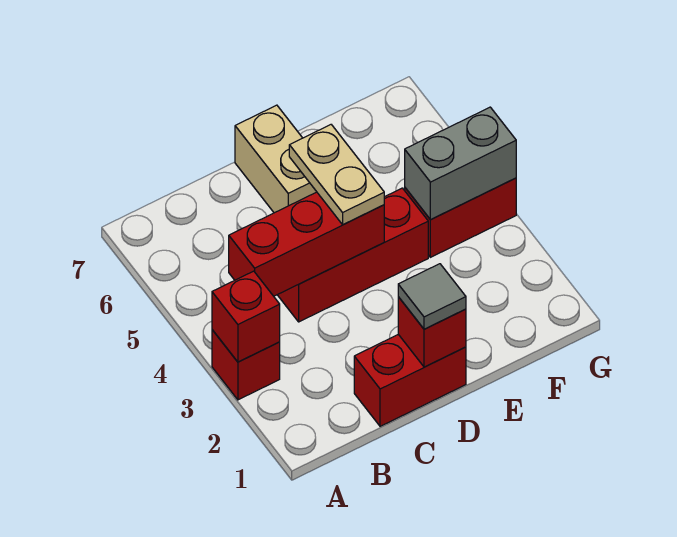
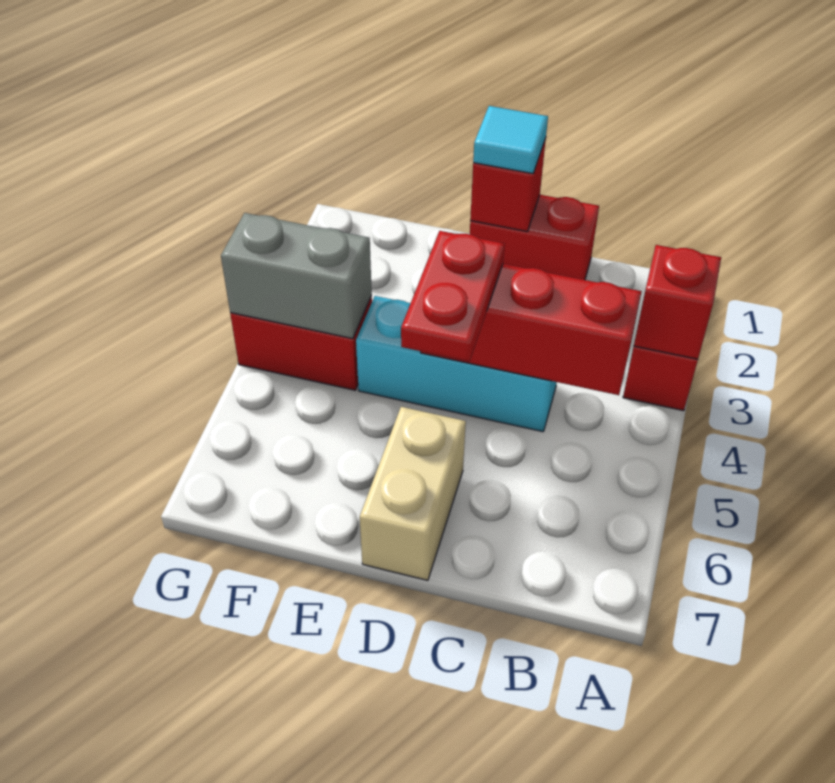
red brick C4:E4 level 1 -> cyan brick C4:E4 level 1
grey tile D1 level 3 -> cyan tile D1 level 3
tan plate D4:D5 level 3 -> red plate D4:D5 level 3

